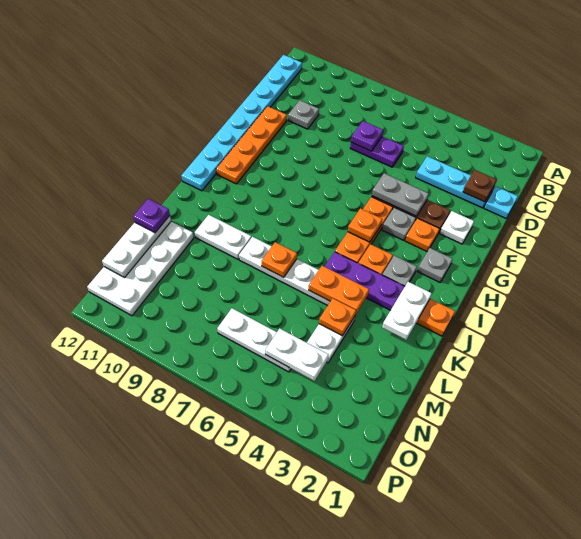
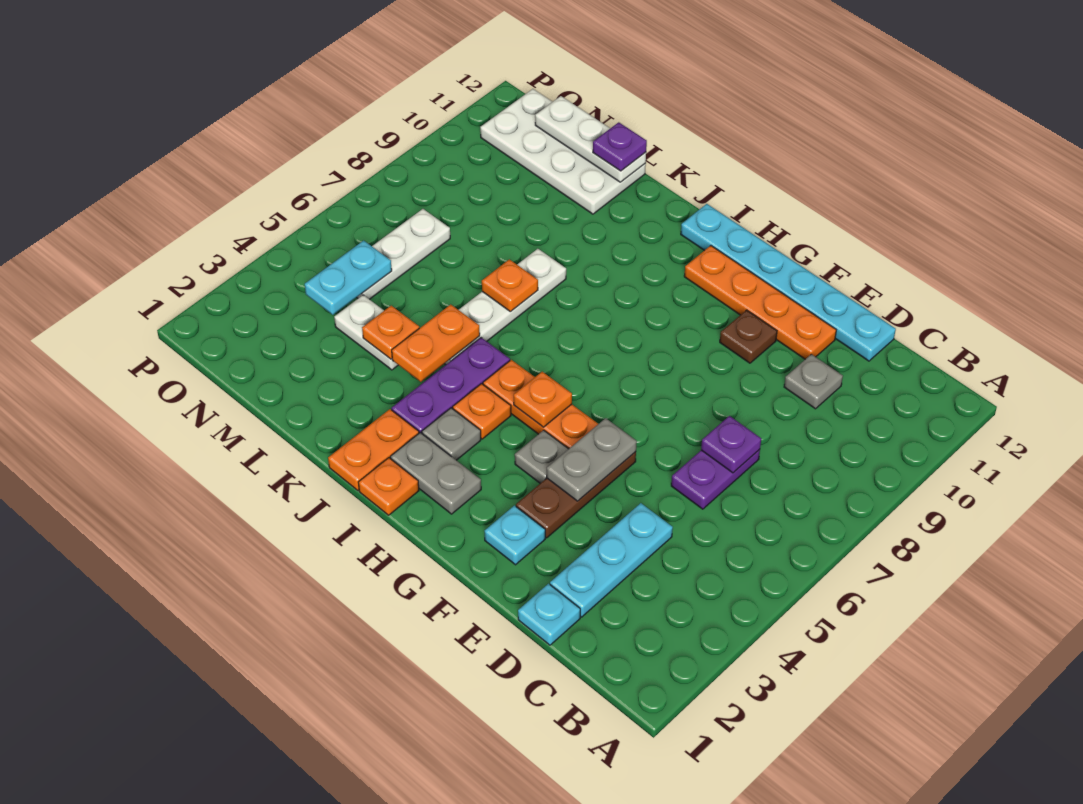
cyan plate B12:I12 level 1 -> cyan plate D12:I12 level 1
brown plate D2 level 2 -> brown plate F10 level 1
white plate F2 level 1 -> cyan plate F2 level 1
orange plate G3 level 1 -> orange plate I1 level 1
grey plate H2 level 1 -> grey plate H2:I2 level 1
white plate J2:K2 level 2 -> none
white plate K9:K10 level 1 -> none
white plate N4:N5 level 2 -> cyan plate N4:N5 level 2

